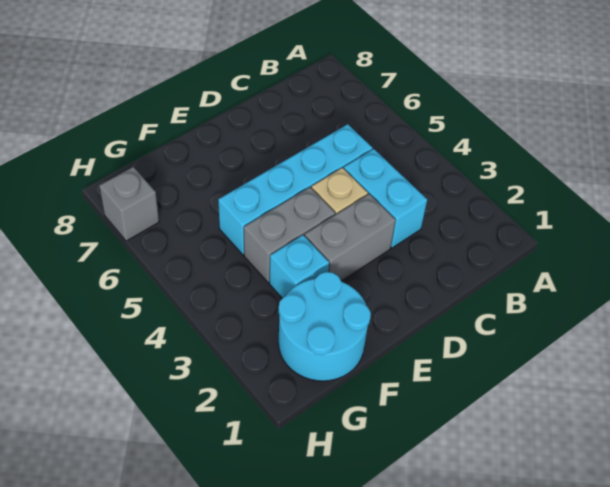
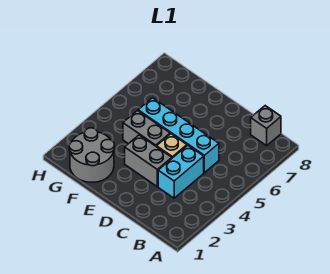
cyan round brick F1:G2 level 1 -> grey round brick F1:G2 level 1
cyan brick F3 level 1 -> none
grey brick H7 level 1 -> grey brick B8 level 1

